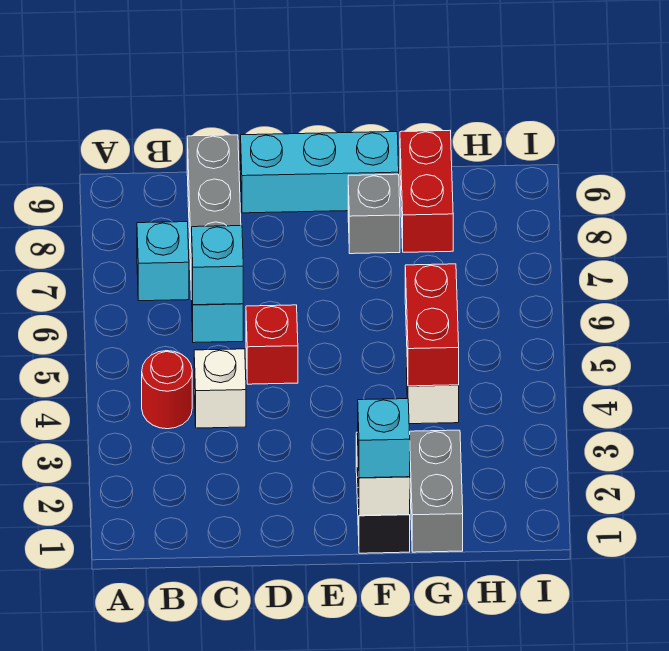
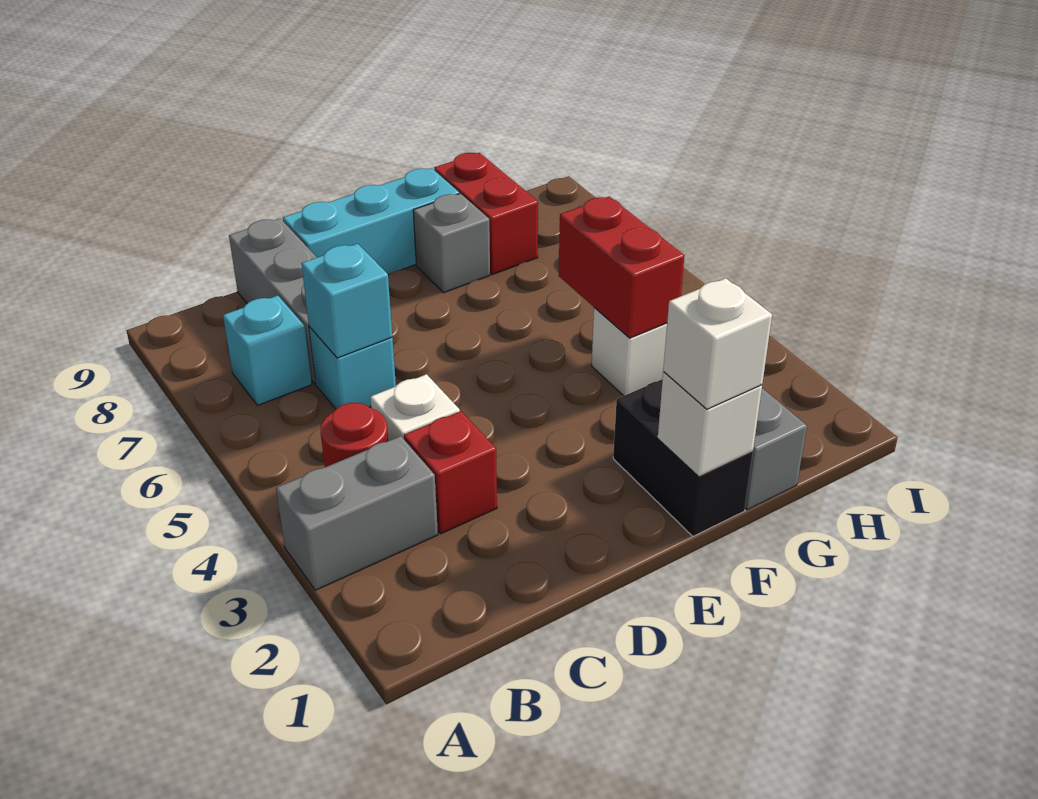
none -> grey brick A3:B3 level 1
red brick D5 level 1 -> red brick C3 level 1
cyan brick F1 level 3 -> white brick F1 level 3

